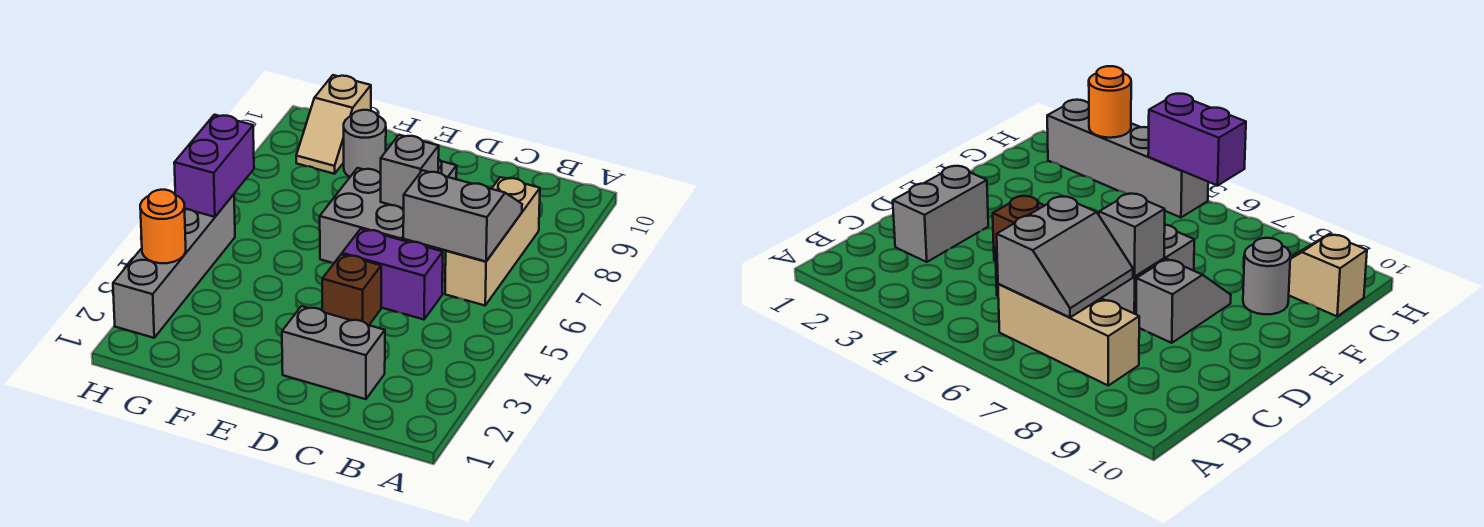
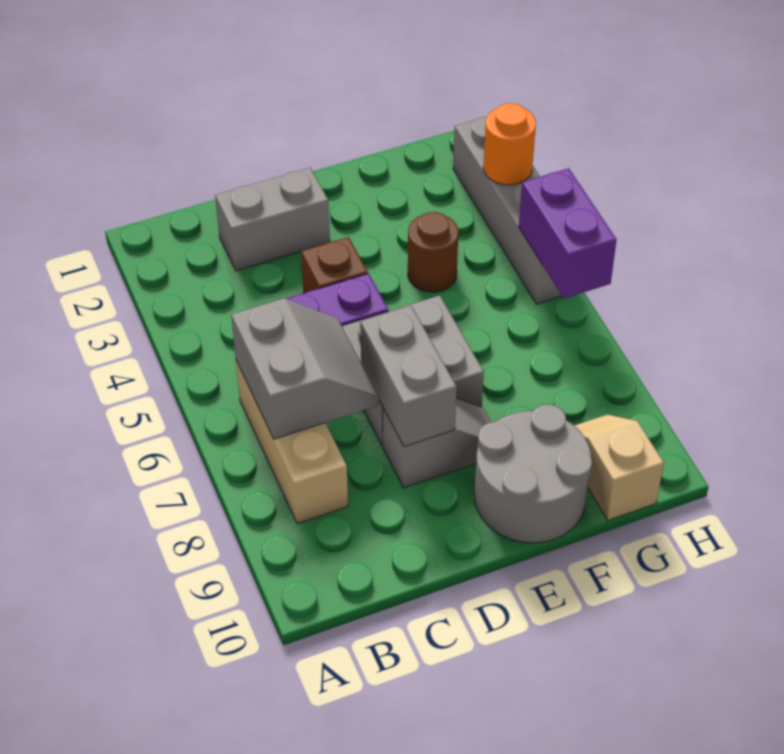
grey slope B6:C7 level 2 top 6 -> grey slope B6:C7 level 2 top B
grey brick D7 level 2 -> grey brick D7:D8 level 2
none -> brown round brick F4 level 1
grey round brick F9 level 1 -> grey round brick E9:F10 level 1

